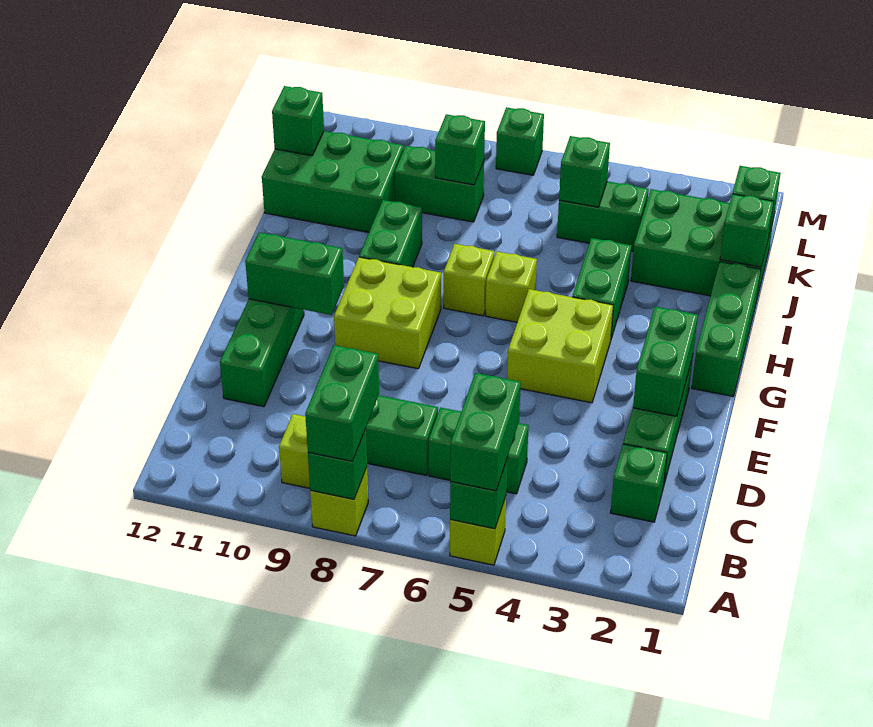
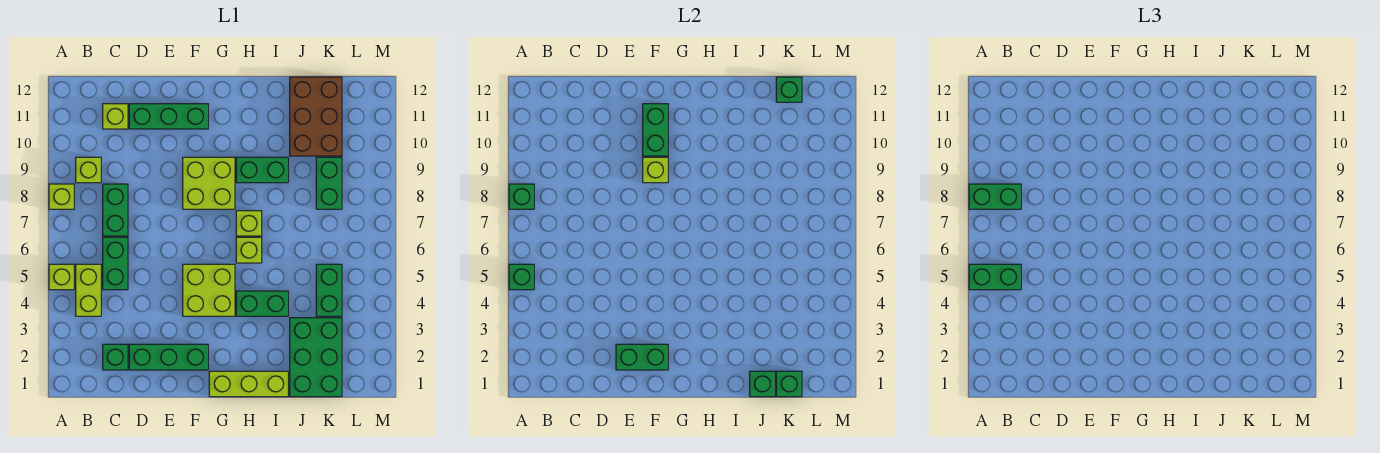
none -> lime brick B4:B5 level 1
none -> lime brick C11 level 1
none -> lime brick F9 level 2
green brick G1:I1 level 1 -> lime brick G1:I1 level 1
green brick J10:K12 level 1 -> brown brick J10:K12 level 1
green brick K5 level 2 -> none
green brick K8 level 2 -> none
green brick M7 level 1 -> none

